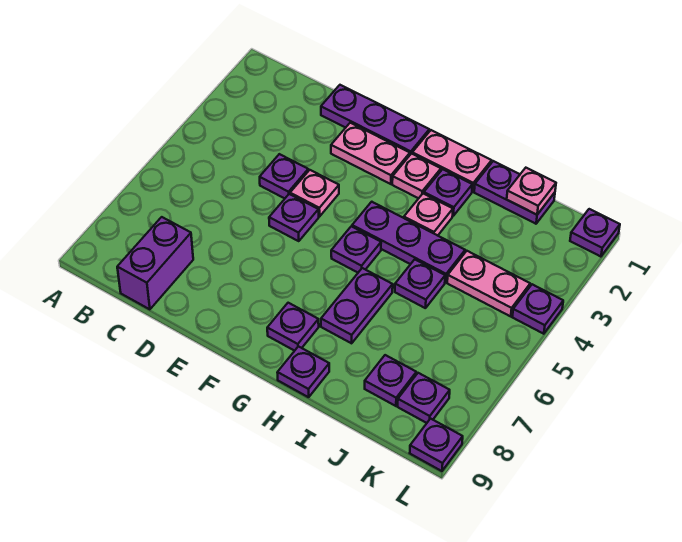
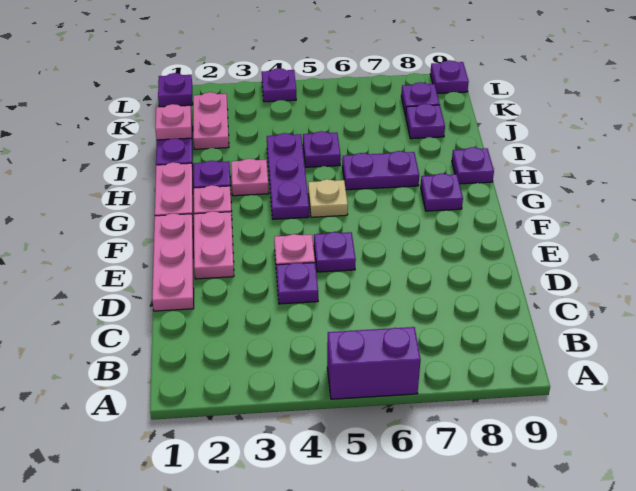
purple brick C8:C9 level 1 -> purple brick A5:A6 level 1
purple plate D1:F1 level 1 -> pink plate D1:F1 level 1
purple plate G5 level 1 -> tan plate G5 level 1
pink plate J4:K4 level 1 -> pink plate J2:K2 level 1

